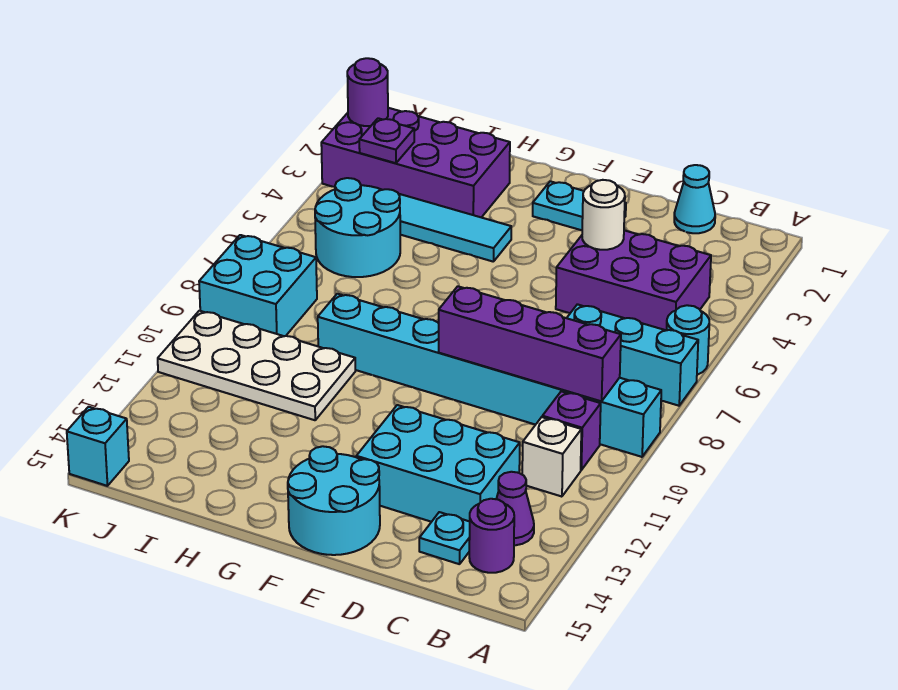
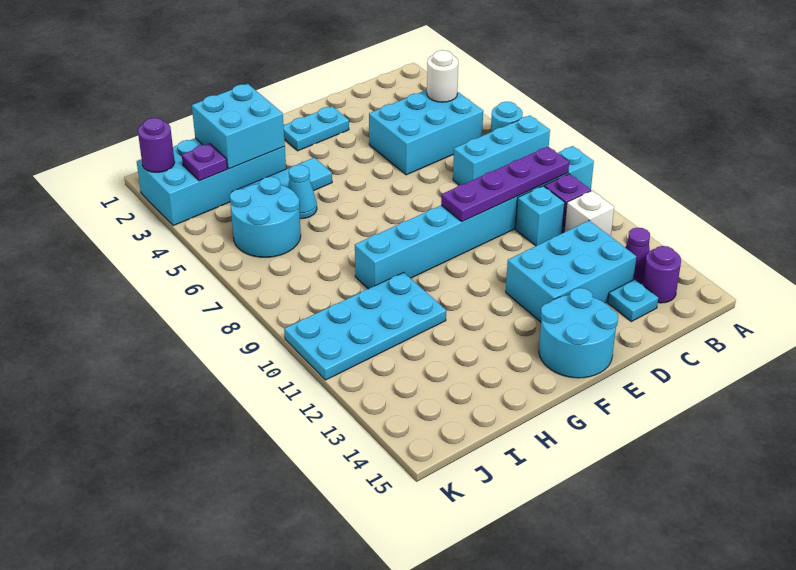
purple brick B4:D5 level 1 -> cyan brick B4:D5 level 1
purple brick B9:E9 level 2 -> purple plate B9:E9 level 2
cyan cone C1 level 1 -> cyan cone H5 level 1
white round brick D4 level 2 -> white round brick B4 level 2
purple brick H2:K3 level 1 -> cyan brick H2:K3 level 1
white plate H10:K11 level 1 -> cyan plate H10:K11 level 1
cyan brick J8:K9 level 1 -> cyan brick H2:I3 level 2
cyan brick K15 level 1 -> cyan brick C10 level 1

